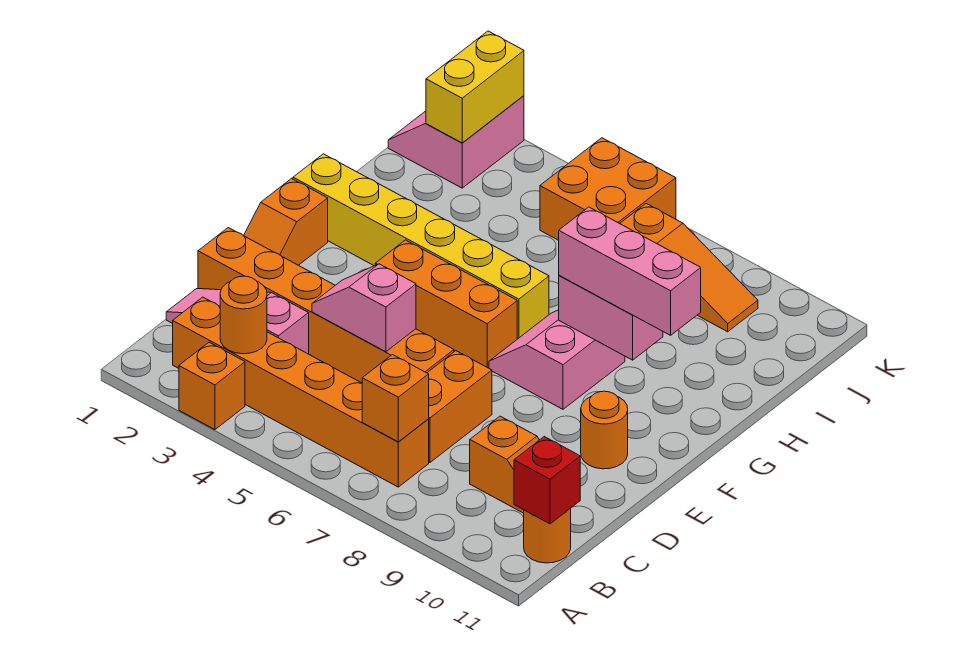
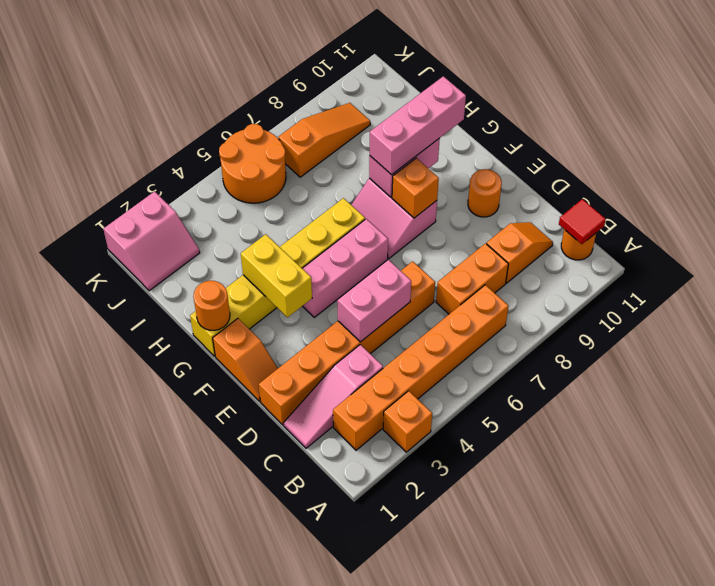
orange round brick B3 level 2 -> orange round brick G1 level 2
orange brick B7 level 2 -> orange brick F8 level 2
red brick B11 level 2 -> red tile B11 level 2
orange brick C7:D7 level 1 -> orange brick C7:C8 level 1
pink slope D4:D5 level 2 top 5 -> pink brick D4:D5 level 2
orange brick F4:F6 level 1 -> pink brick F4:F6 level 1
pink slope J1:K2 level 1 top 2 -> pink slope J1:K2 level 1 top K
yellow brick J2:K2 level 2 -> yellow brick F3:G3 level 2
orange brick J5:K6 level 1 -> orange round brick J5:K6 level 1

